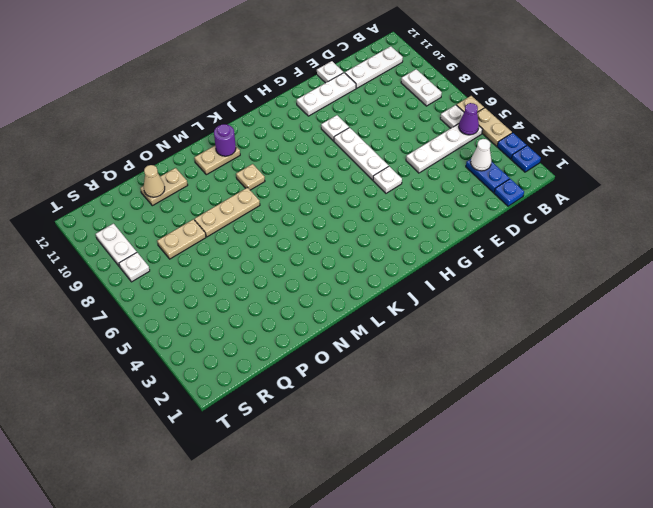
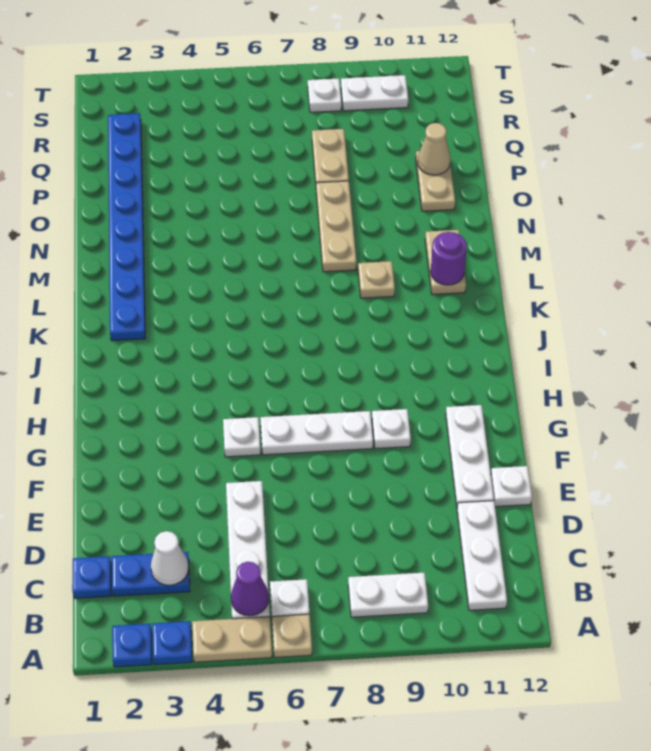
none -> blue plate K2:R2 level 1

